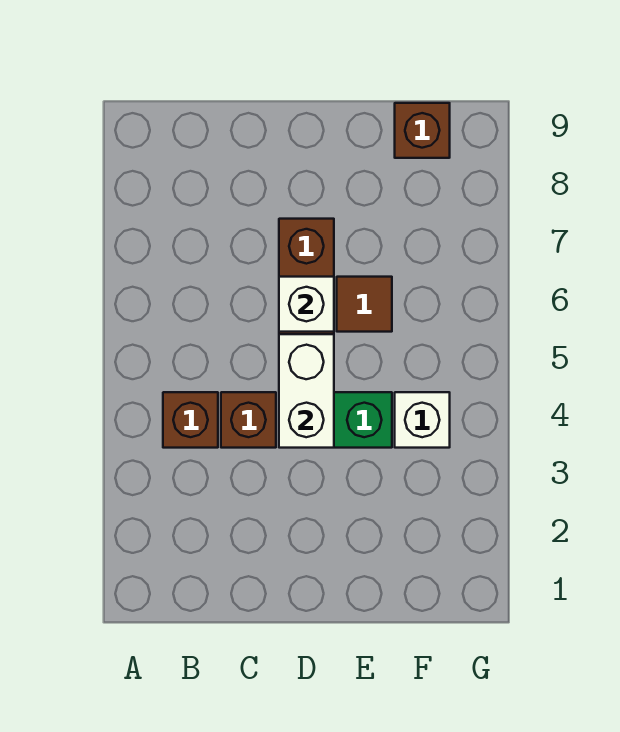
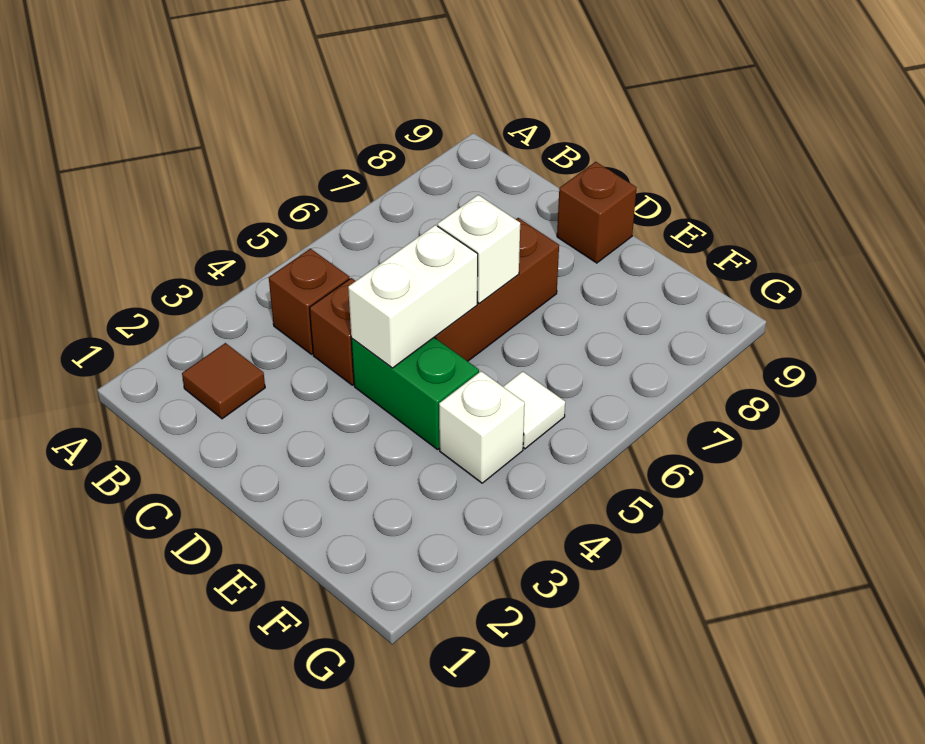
brown tile E6 level 1 -> brown tile B2 level 1
none -> white tile F5 level 1
brown brick F9 level 1 -> brown brick D9 level 1

